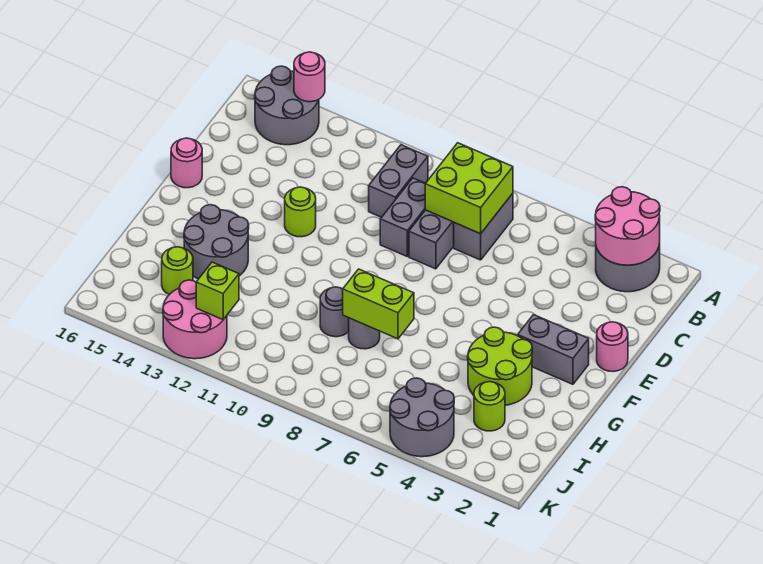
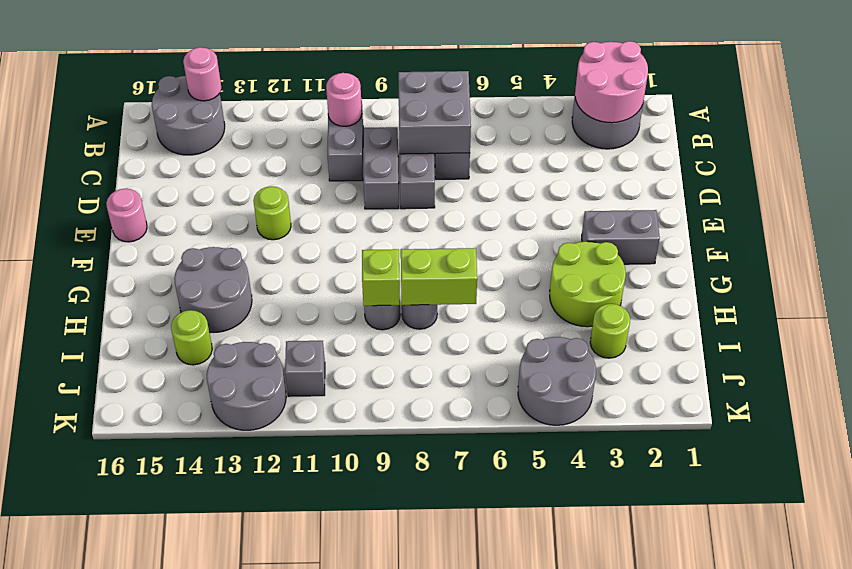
lime brick B7:C8 level 2 -> grey brick B7:C8 level 2
pink round brick E1 level 1 -> pink round brick B10 level 2
none -> grey brick J11 level 1
pink round brick J12:K13 level 1 -> grey round brick J12:K13 level 1
lime brick J12 level 2 -> lime brick H9 level 2

